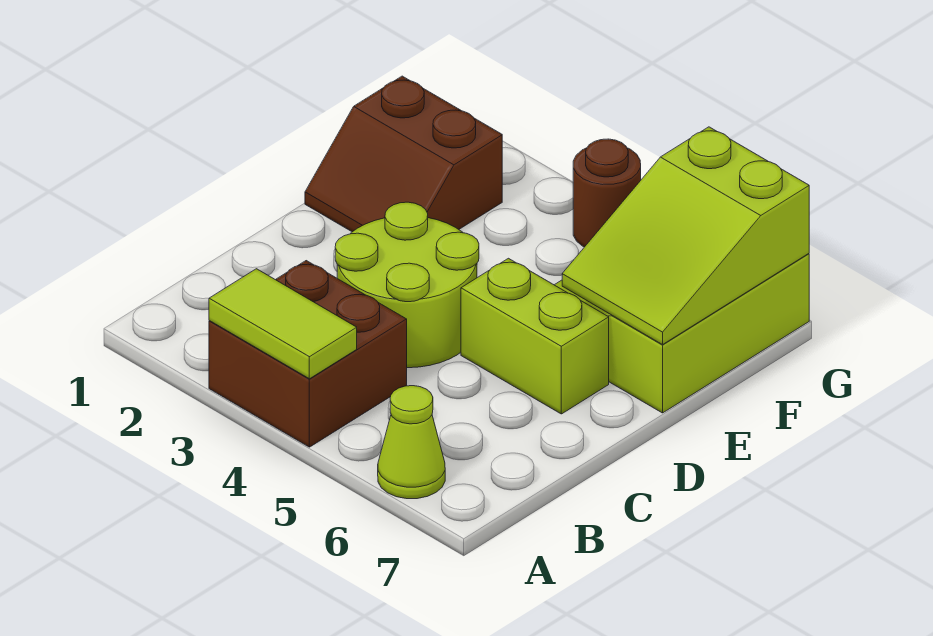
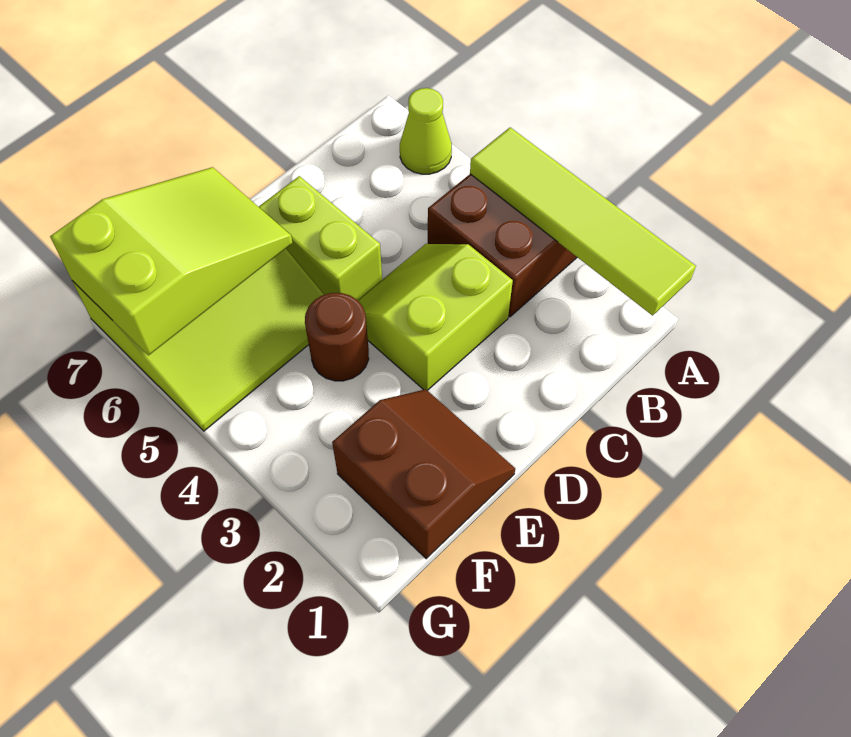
lime tile A3:A4 level 2 -> lime tile A1:A4 level 2
lime round brick C3:D4 level 1 -> lime slope C3:D4 level 1 top 3
brown round brick G4 level 1 -> brown round brick E4 level 1

